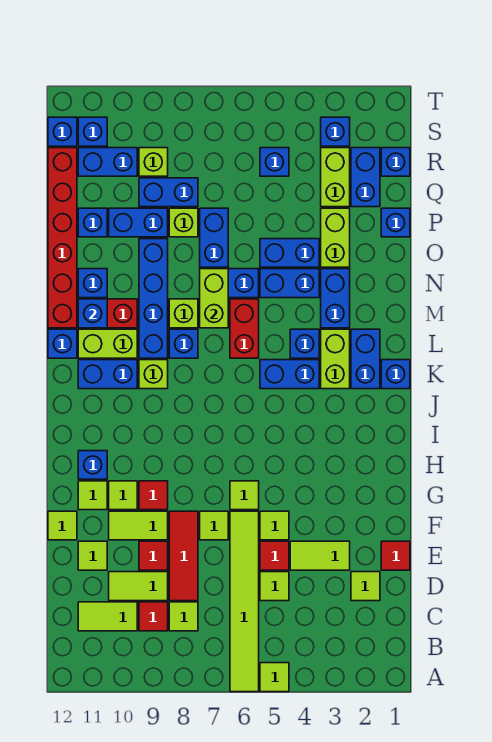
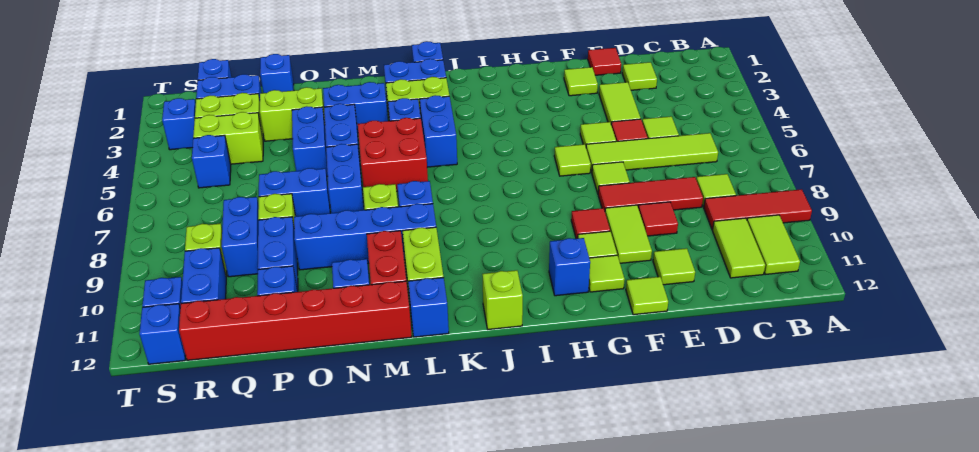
lime tile A5 level 1 -> lime tile F2 level 1
lime tile A6:F6 level 1 -> lime tile C6:F6 level 1
red tile C9 level 1 -> red tile A9:C9 level 1
lime tile D9:D10 level 1 -> lime tile B10:B11 level 1
lime brick K9 level 1 -> lime brick J12 level 1
blue brick K10:K11 level 1 -> none
red brick L6:M6 level 1 -> red brick L5:M6 level 1
lime brick M7:N7 level 2 -> lime brick Q4:R4 level 1
blue brick M11 level 2 -> none

